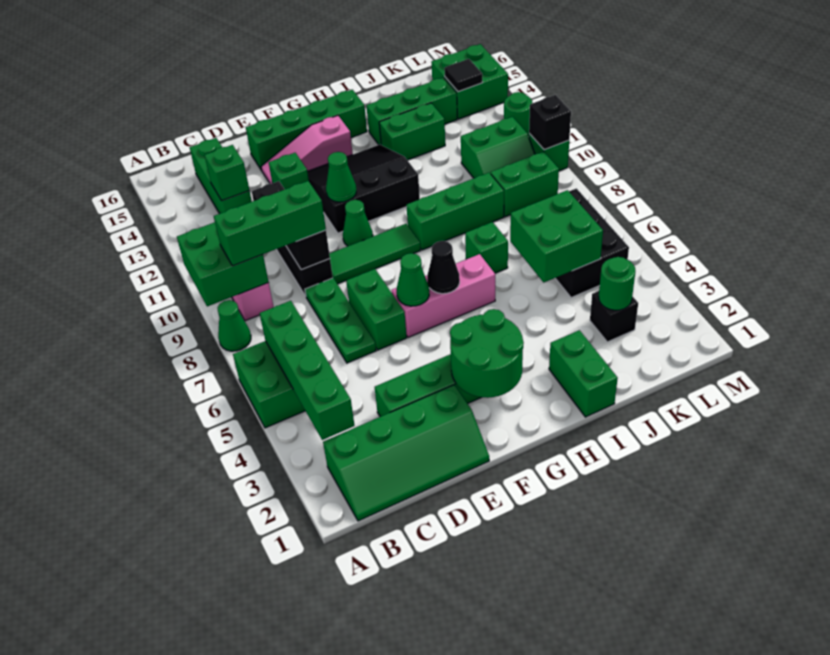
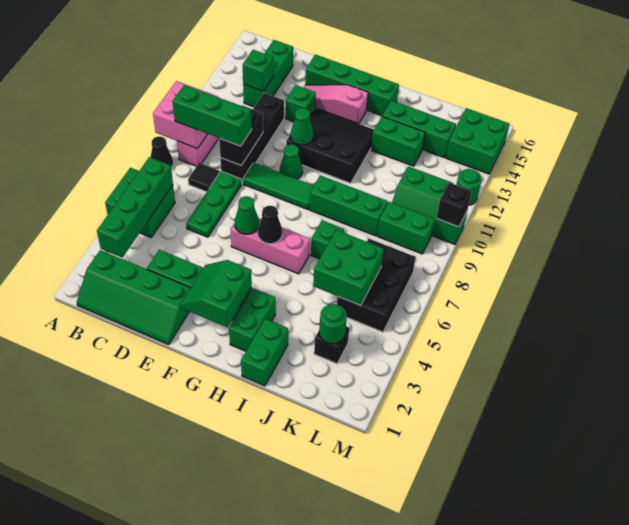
green cone A8 level 1 -> black cone A8 level 1
green brick A9:B10 level 2 -> pink brick A9:B10 level 2
green brick E6:E7 level 1 -> green brick H2:H3 level 1
green round brick F2:G3 level 2 -> green slope F2:G3 level 2 top G
black tile L14 level 2 -> black tile C8 level 1

